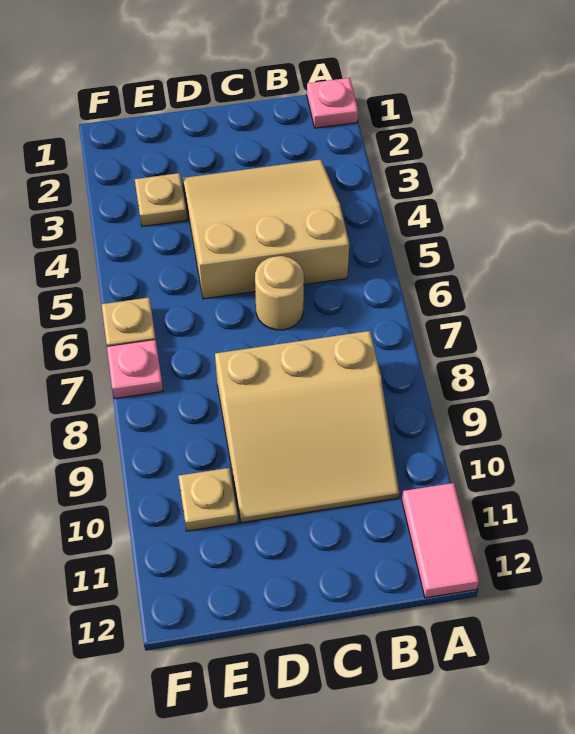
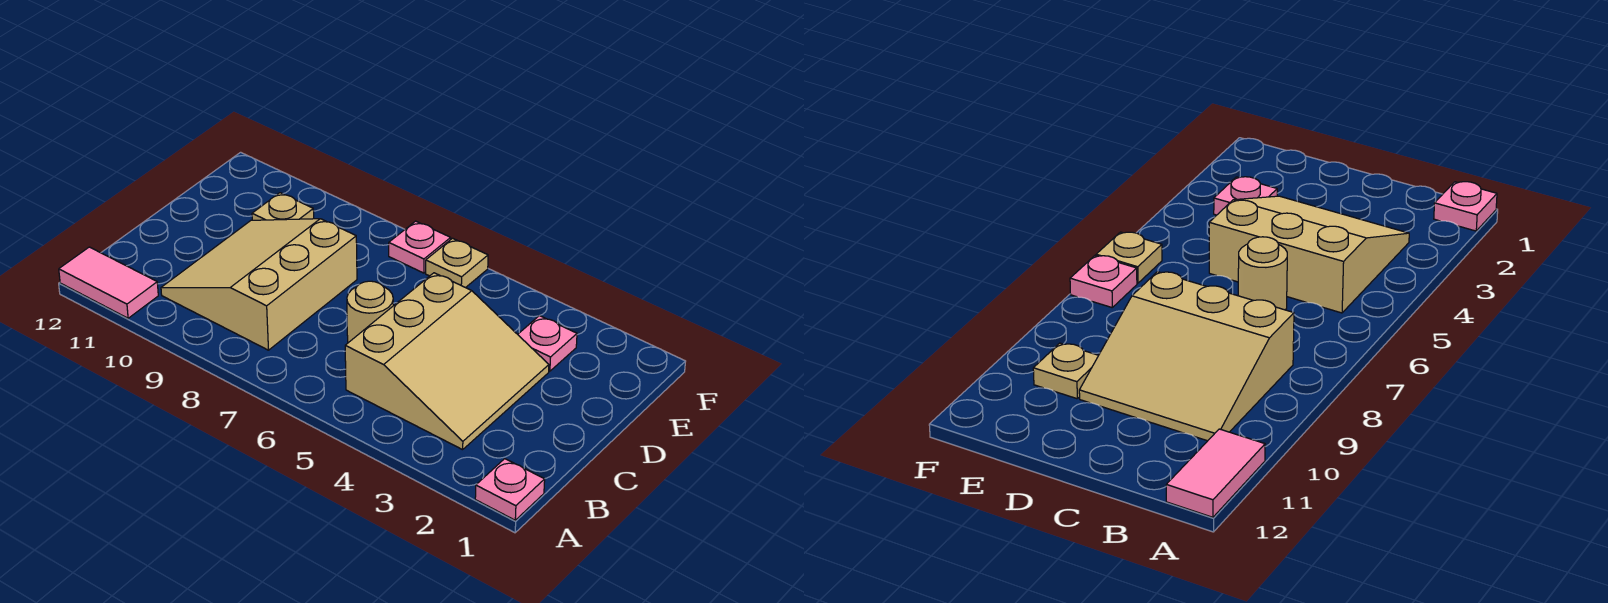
tan plate E3 level 1 -> pink plate E3 level 1

